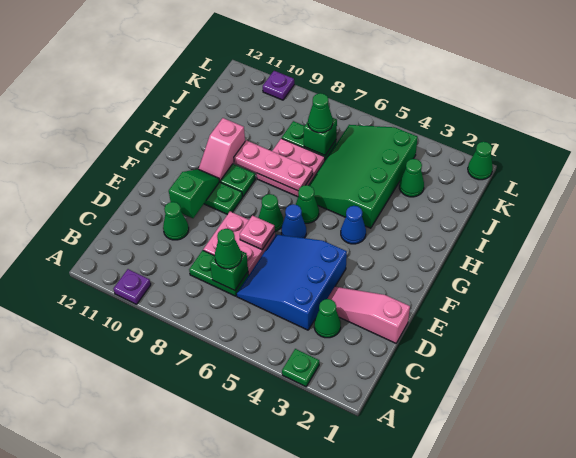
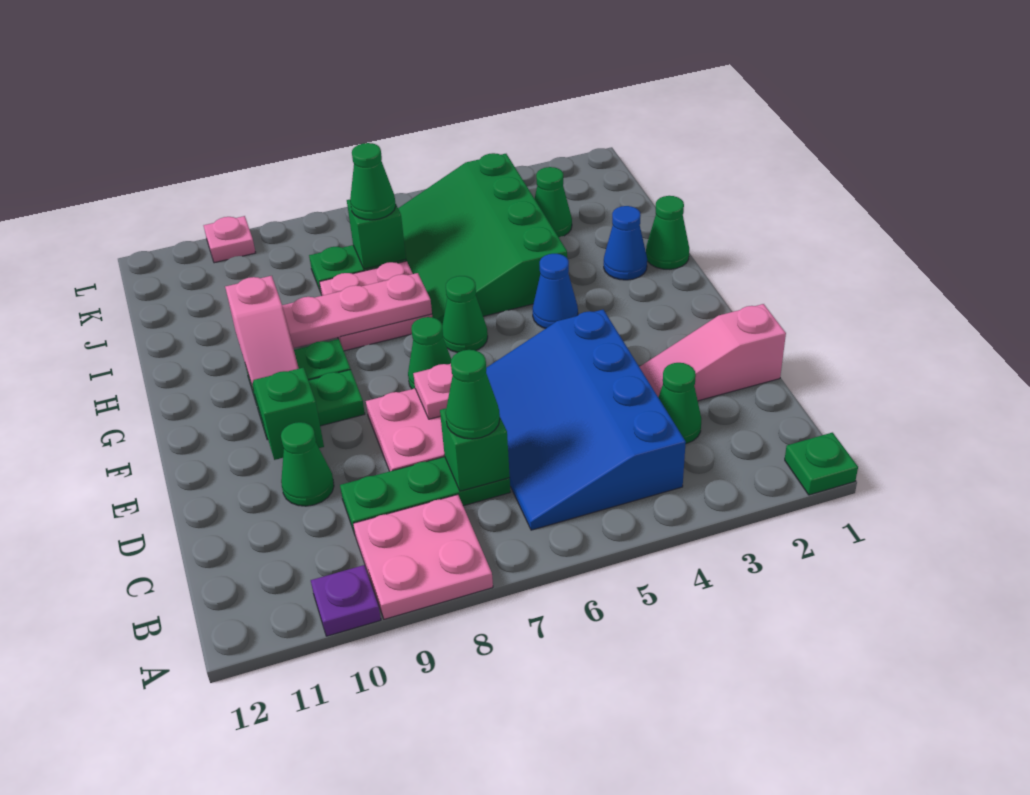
green plate A3 level 1 -> green plate A1 level 1
none -> pink plate A8:B9 level 1
blue slope C4:E6 level 1 top 4 -> blue slope B4:E6 level 1 top 4
green plate C7:C8 level 1 -> green plate C7:C9 level 1
blue cone F6 level 1 -> blue cone H2 level 1
green cone L1 level 1 -> green cone H1 level 1
purple plate L10 level 1 -> pink plate L10 level 1

